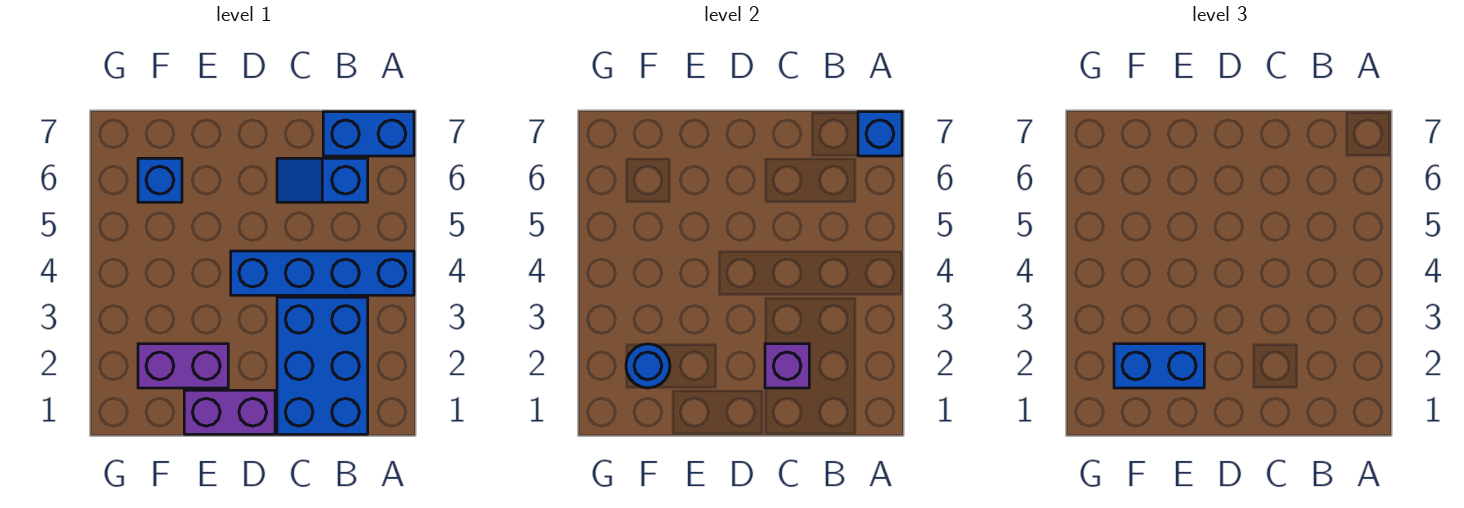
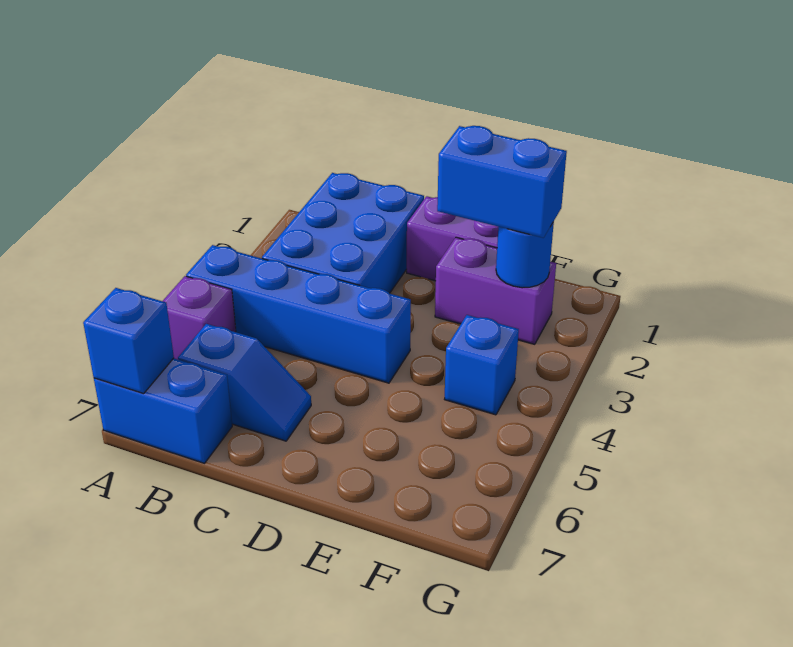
purple brick C2 level 2 -> purple brick A5 level 1
blue brick F6 level 1 -> blue brick F4 level 1

